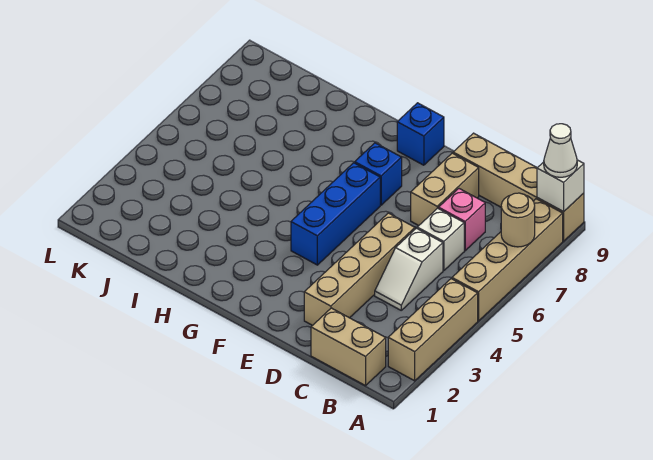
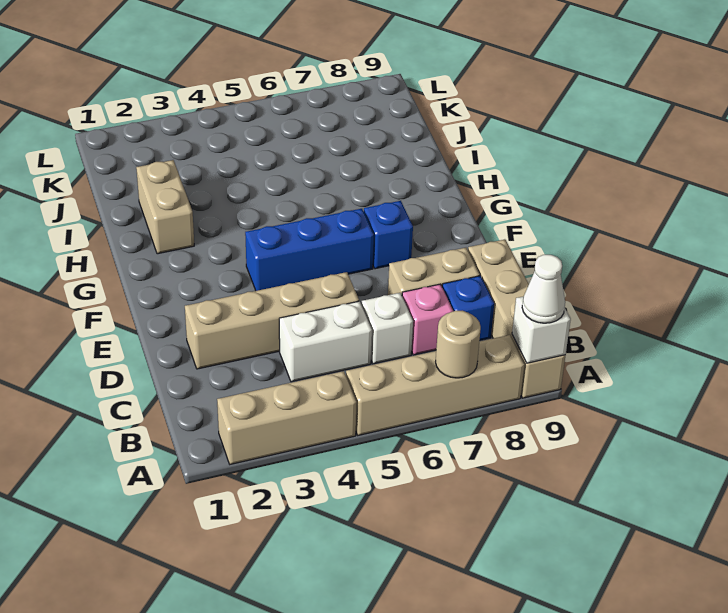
tan brick B1:C1 level 1 -> tan brick H2:I2 level 1
white slope C4:C5 level 1 top 5 -> white brick C4:C5 level 1
blue brick F9 level 1 -> blue brick C8 level 1

